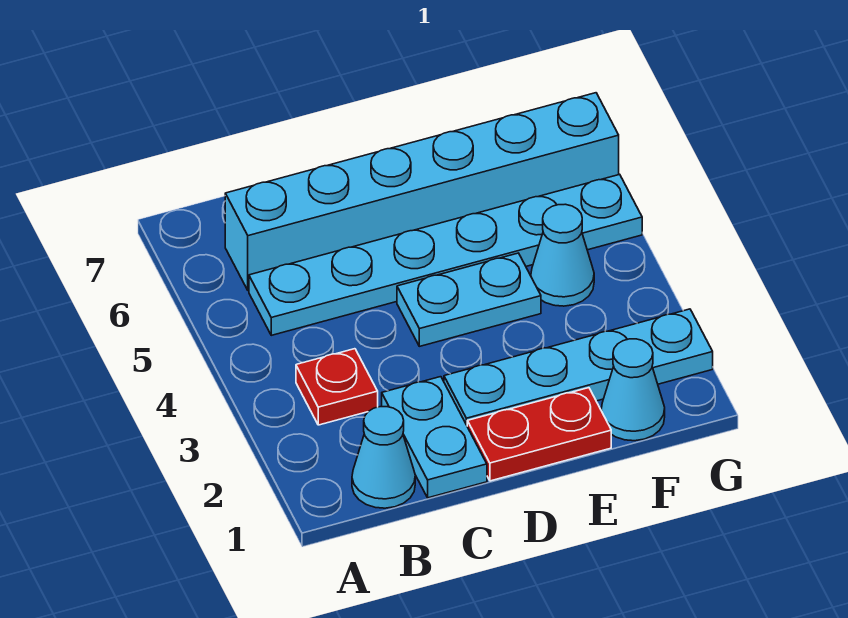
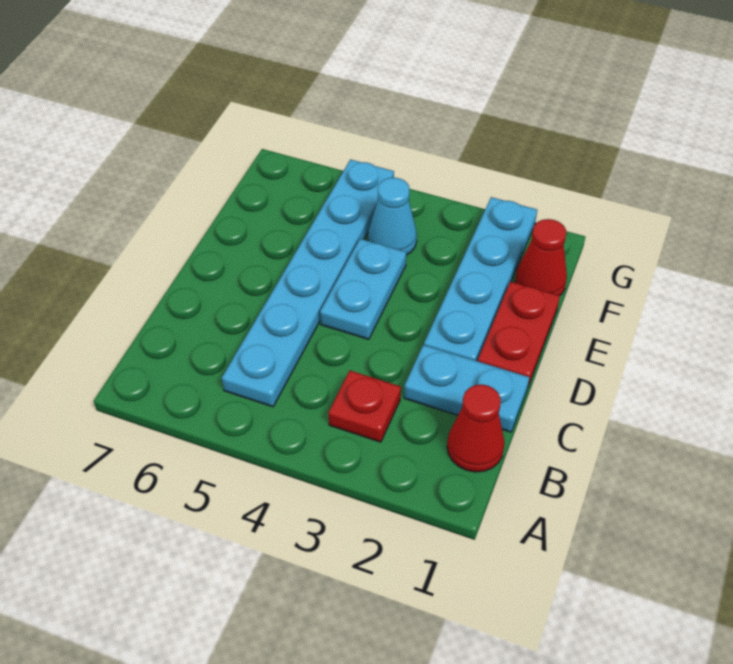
cyan cone B1 level 1 -> red cone B1 level 1
cyan brick B6:G6 level 1 -> none
cyan cone F1 level 1 -> red cone F1 level 1

